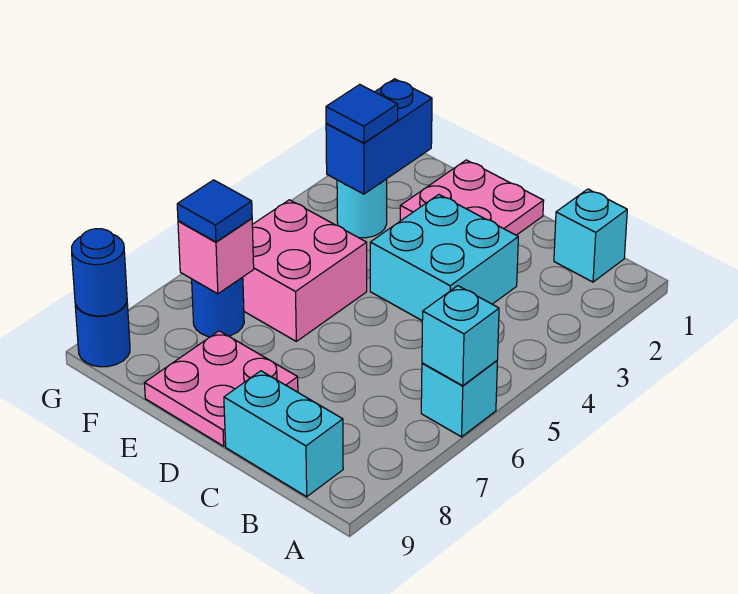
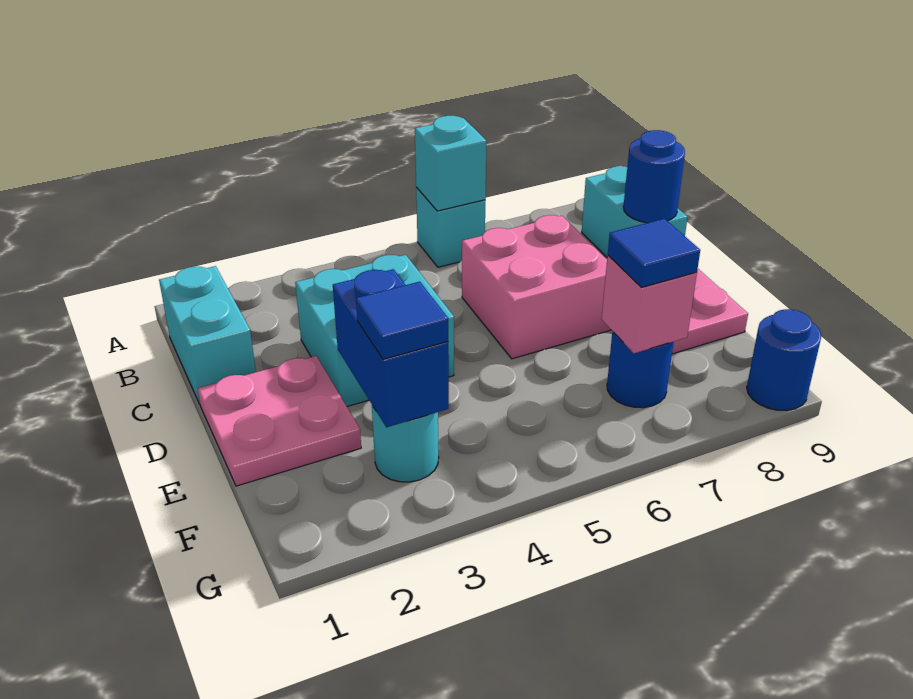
cyan brick B1 level 1 -> cyan brick B1:C1 level 1
pink brick E5:F6 level 1 -> pink brick C6:D7 level 1
blue brick F2:F3 level 2 -> blue brick E3:F3 level 2
blue round brick G9 level 2 -> blue round brick C9 level 2

